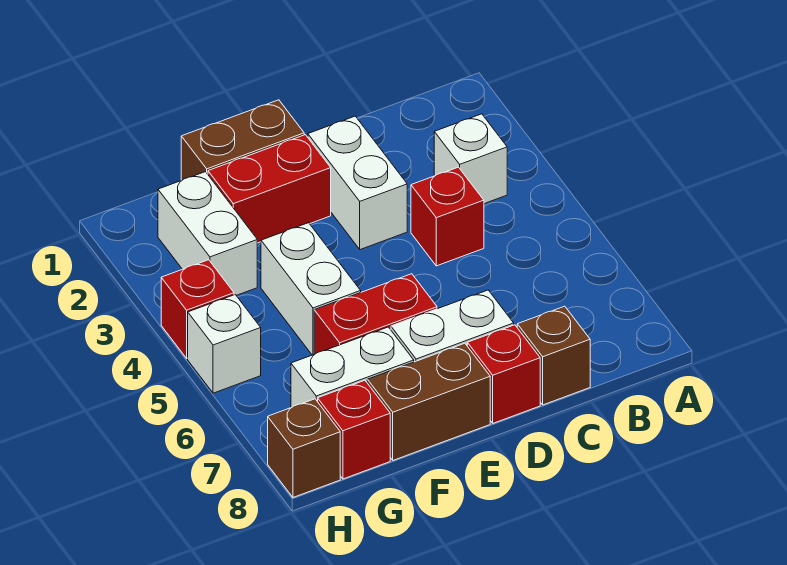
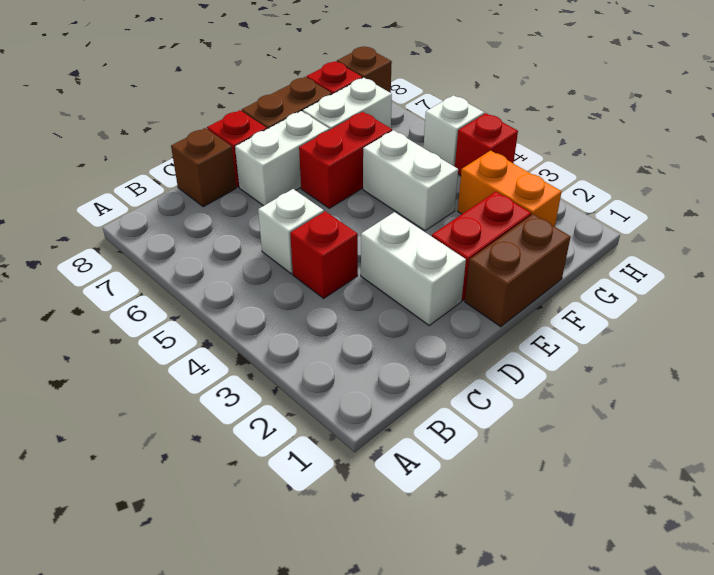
white brick B3 level 1 -> white brick C5 level 1
white brick G2:G3 level 1 -> orange brick G2:G3 level 1

